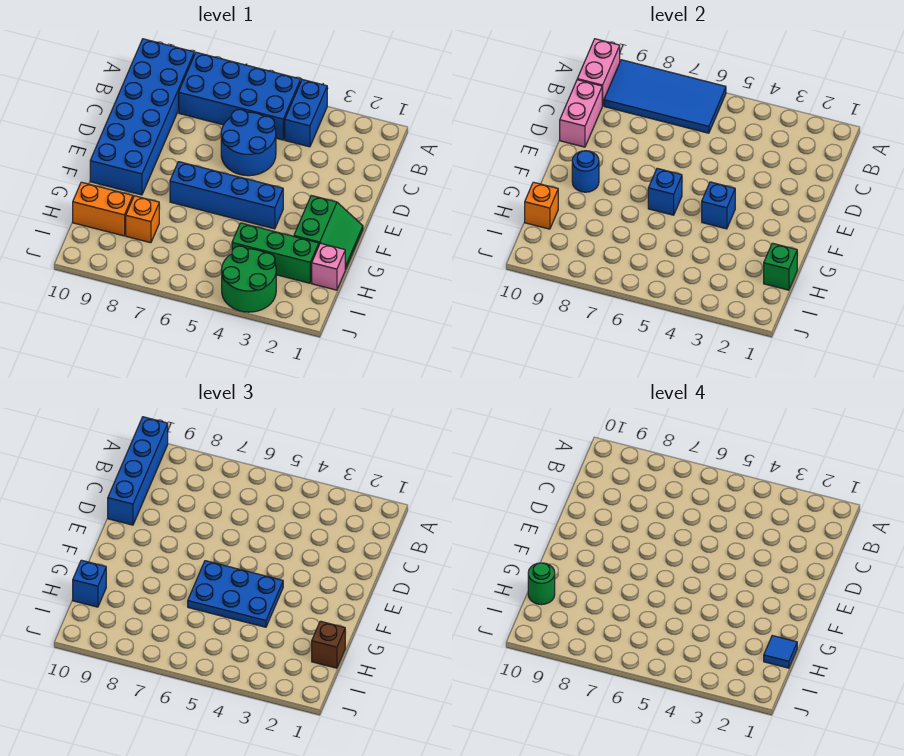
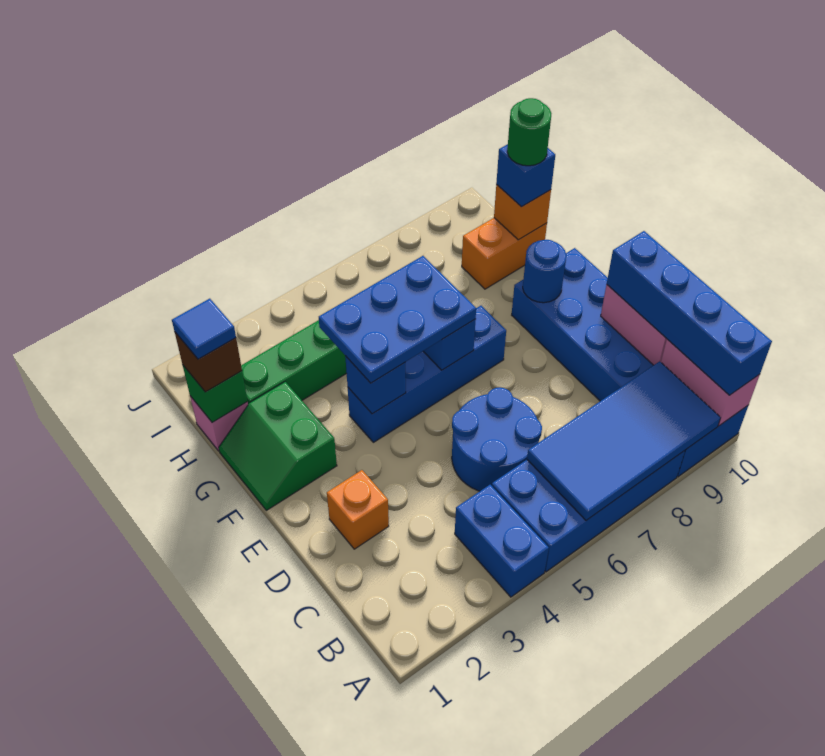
orange brick H8 level 1 -> orange brick D2 level 1
green round brick I3:J4 level 1 -> none

